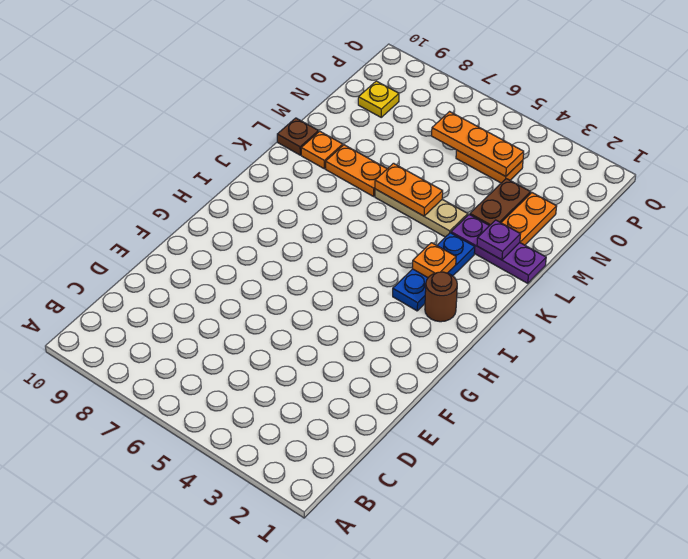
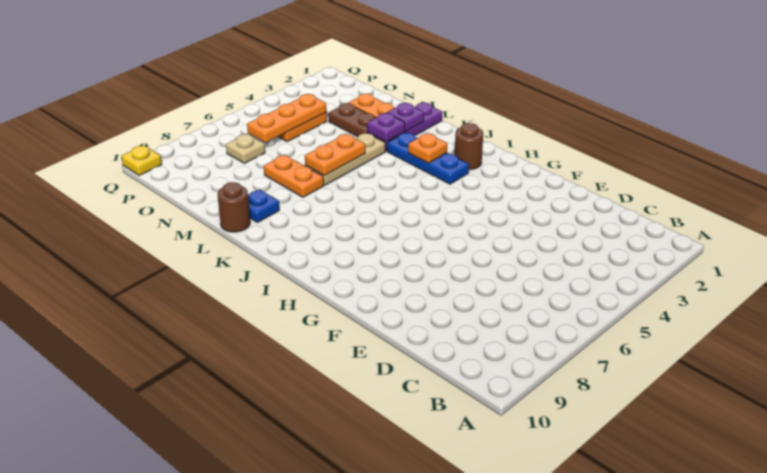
none -> purple plate L3 level 2
orange plate L7:L8 level 1 -> orange plate L7:M7 level 1
orange plate L9 level 1 -> blue plate L9 level 1
brown plate L10 level 1 -> brown round brick L10 level 1
none -> tan plate O7 level 1
yellow plate O9 level 1 -> yellow plate Q10 level 1

